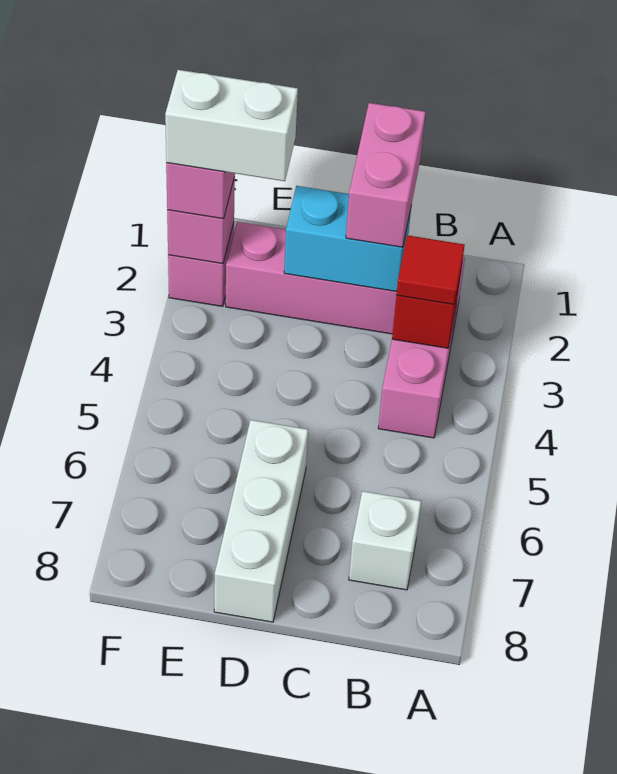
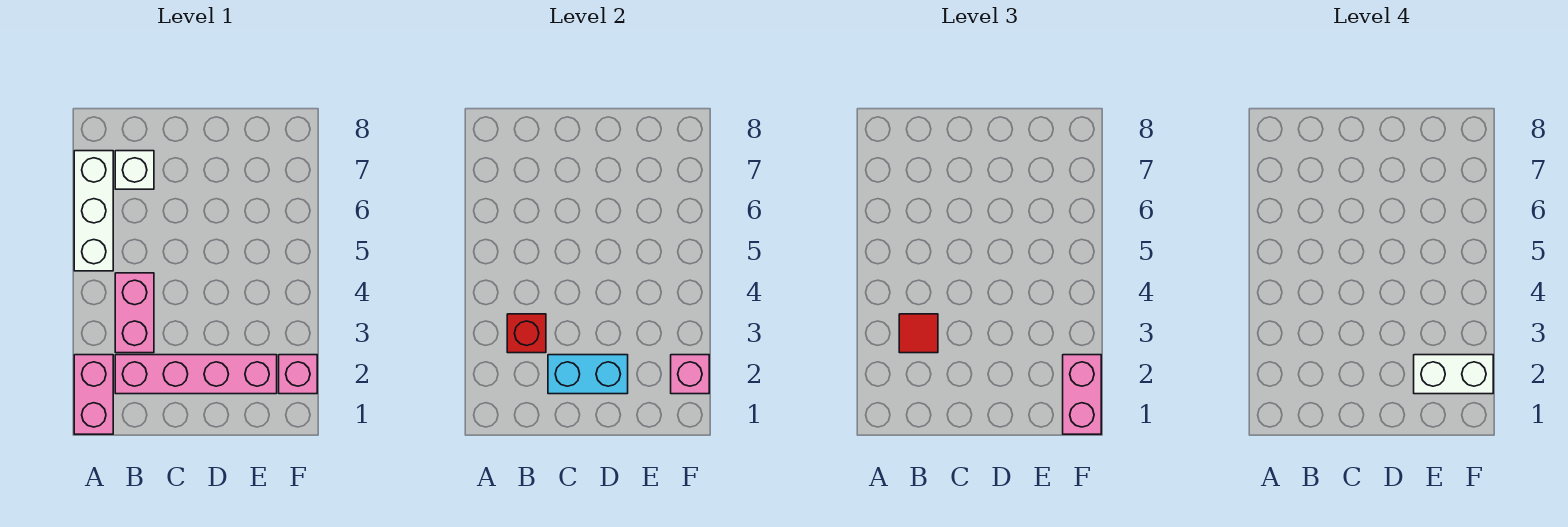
pink brick C1:C2 level 3 -> pink brick A1:A2 level 1
white brick D6:D8 level 1 -> white brick A5:A7 level 1

